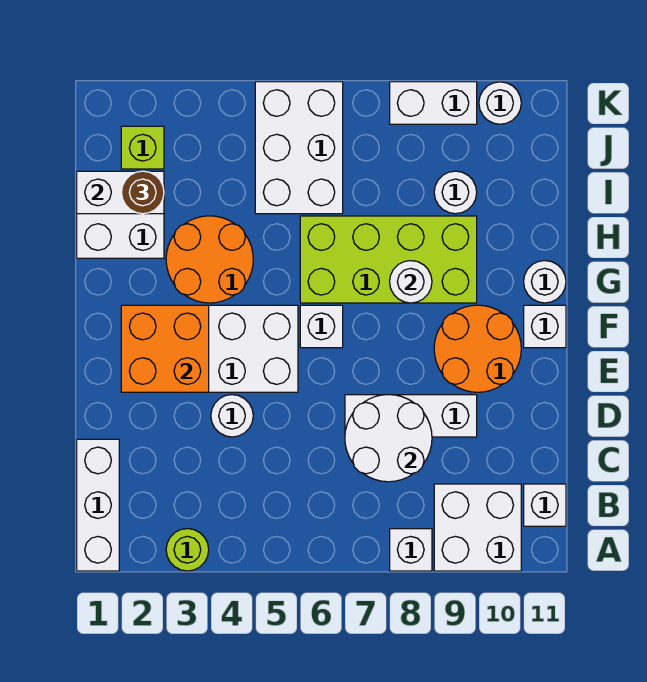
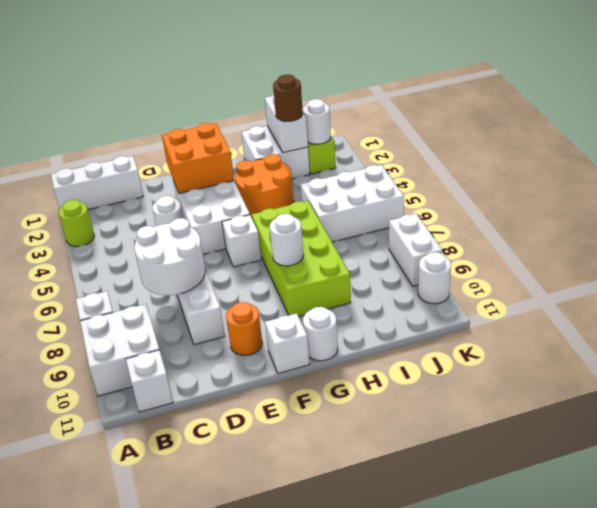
orange round brick E9:F10 level 1 -> orange round brick E10 level 1
white round brick I9 level 1 -> white round brick J2 level 2

